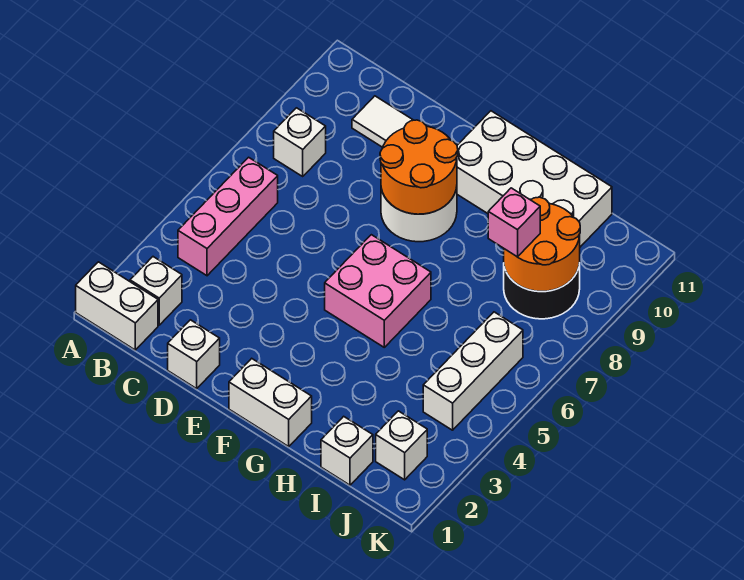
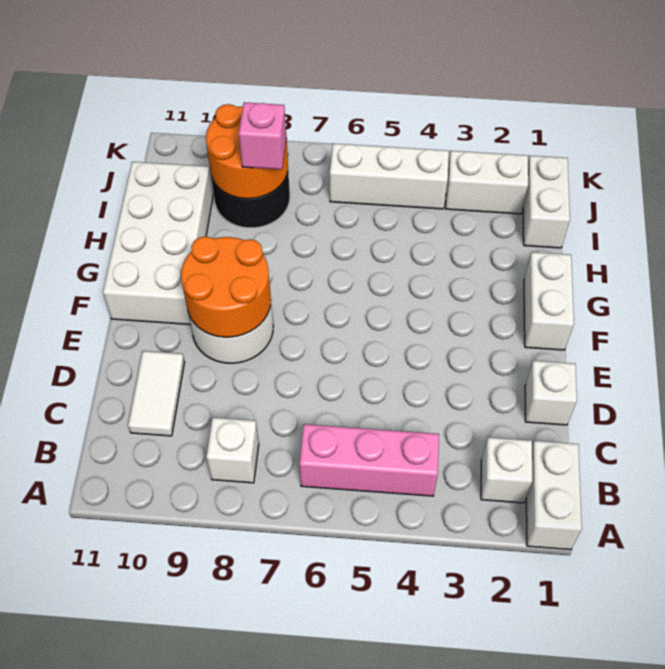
pink brick F5:G6 level 1 -> none
white brick I1 level 1 -> white brick I1:J1 level 1
white brick J2 level 1 -> white brick J2:J3 level 1

